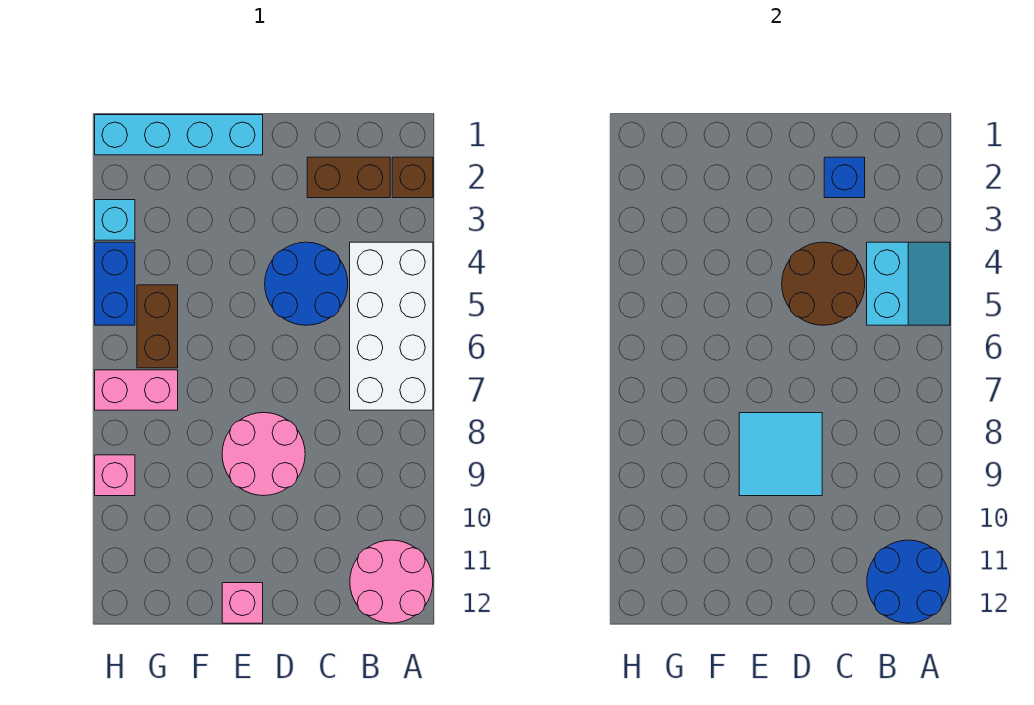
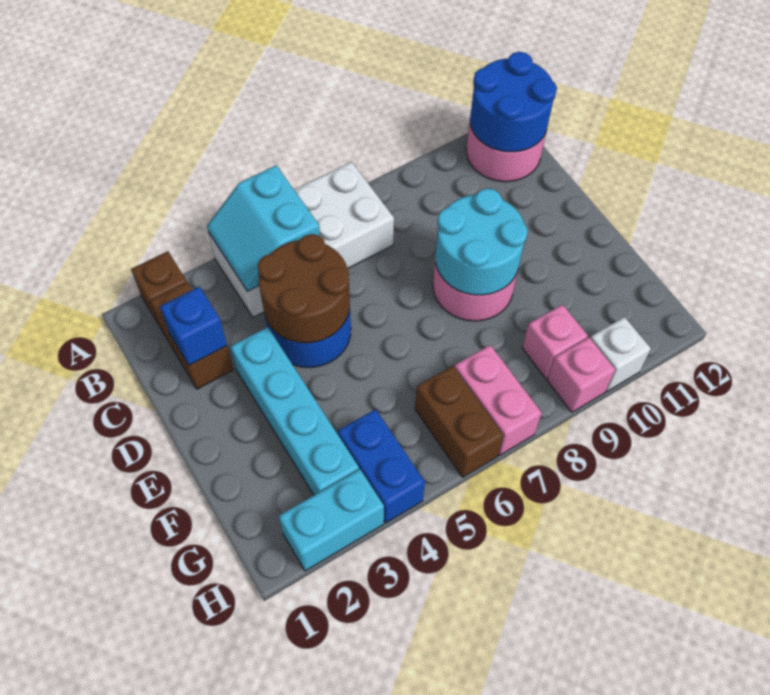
cyan slope A4:B5 level 2 top B -> cyan slope A4:B5 level 2 top 5
cyan tile D8:E9 level 2 -> cyan round brick D8:E9 level 2
cyan brick E1:H1 level 1 -> cyan brick D3:G3 level 1
pink brick E12 level 1 -> pink brick G9 level 1
brown brick G5:G6 level 1 -> brown brick G6:H6 level 1
cyan brick H3 level 1 -> cyan brick H2:H3 level 1
blue brick H4:H5 level 1 -> blue brick G4:H4 level 1
none -> white brick H10 level 1

